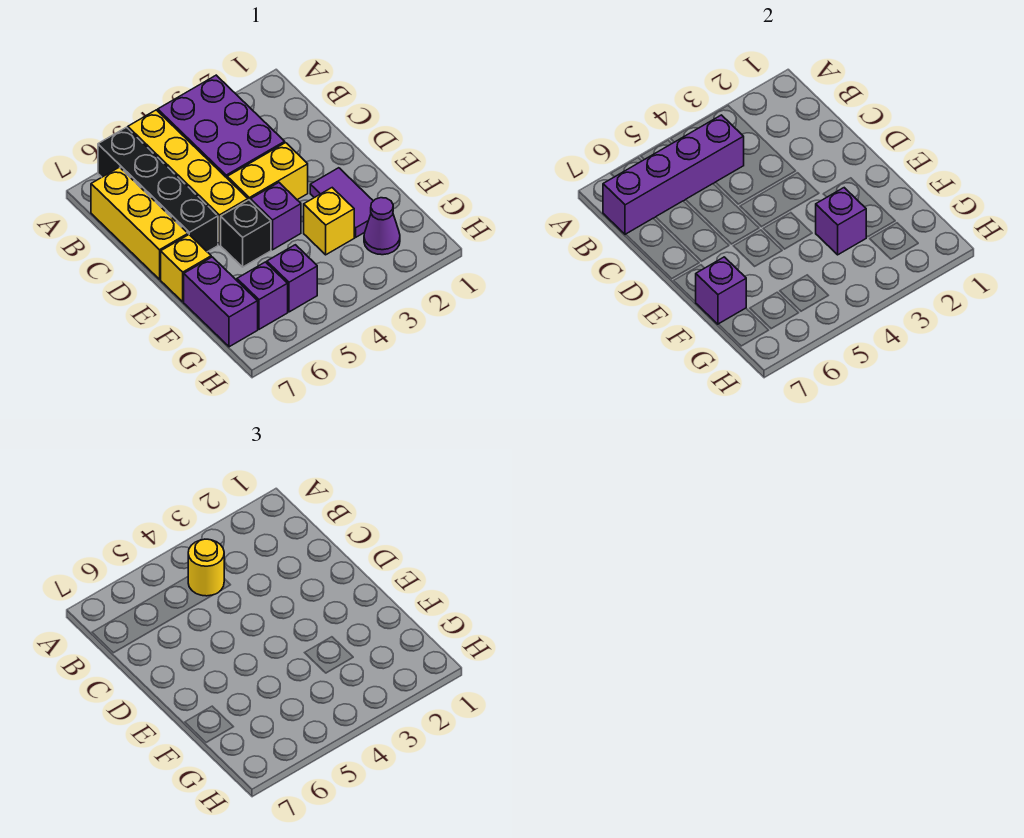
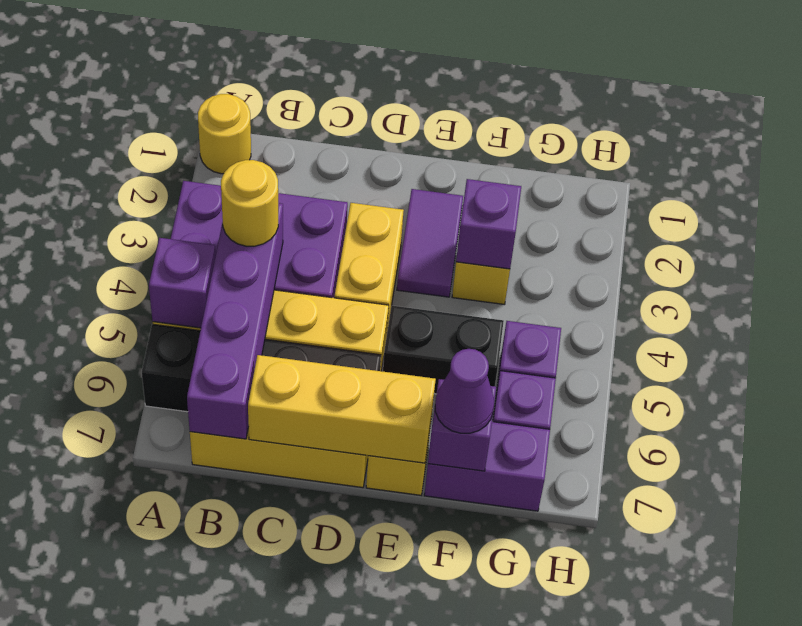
none -> yellow round brick A1 level 1
none -> yellow brick C7:E7 level 2
purple tile E2:F2 level 1 -> purple tile E2:E3 level 1
purple brick E4 level 1 -> purple brick A5 level 2
black brick E5 level 1 -> black brick E5:F5 level 1
purple cone G2 level 1 -> purple cone F7 level 3

